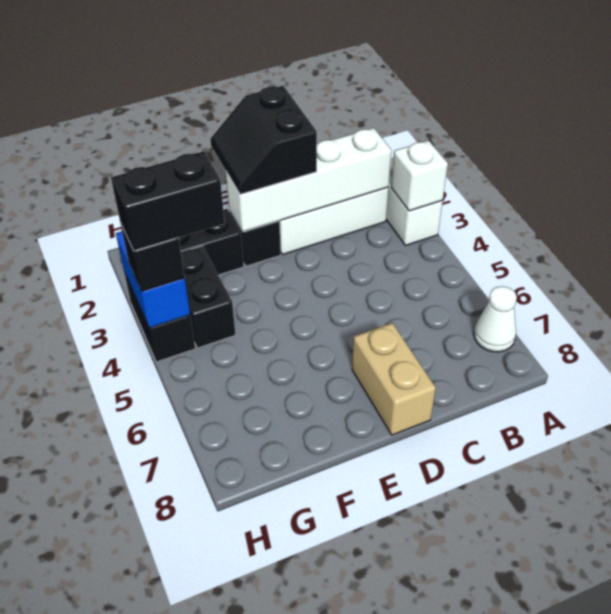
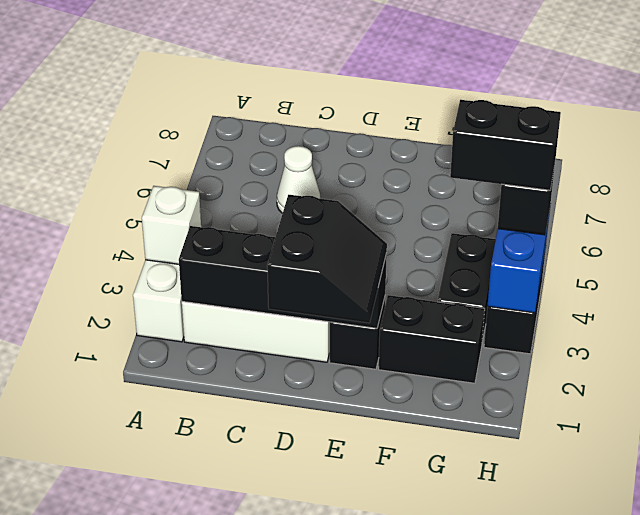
white cone A7 level 1 -> white cone C6 level 1
white brick B2:E2 level 2 -> black brick B2:E2 level 2
tan brick D7:D8 level 1 -> none

